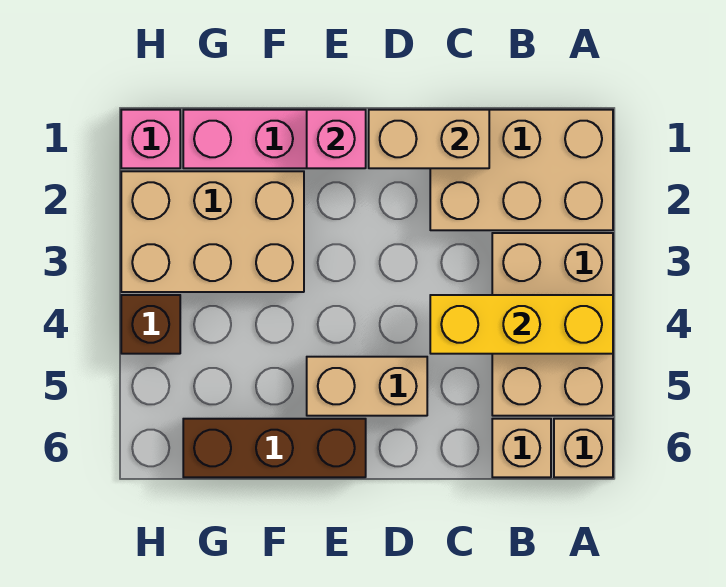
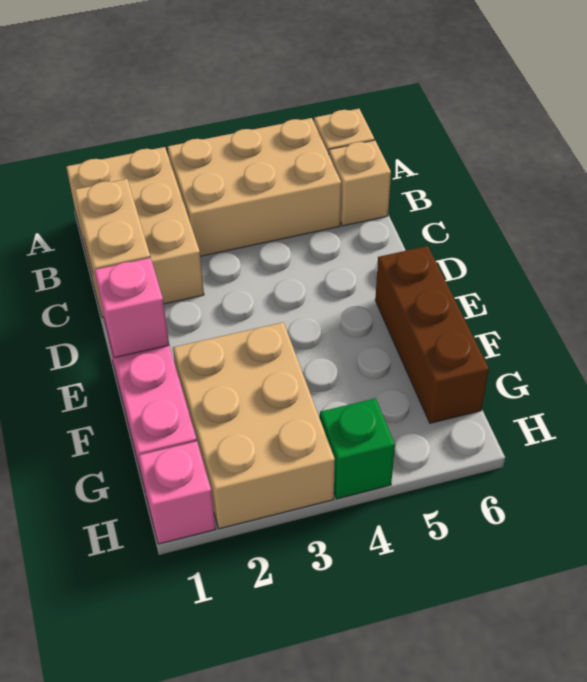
yellow brick A4:C4 level 2 -> none
tan brick D5:E5 level 1 -> none
brown brick H4 level 1 -> green brick H4 level 1

